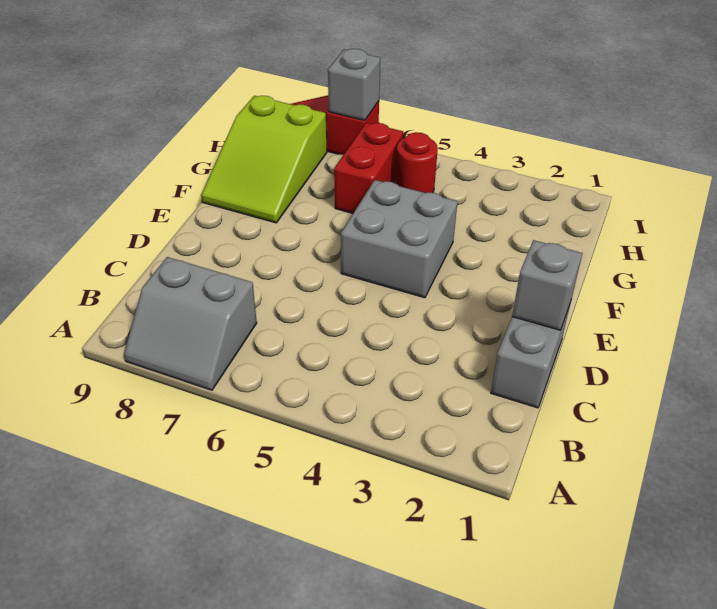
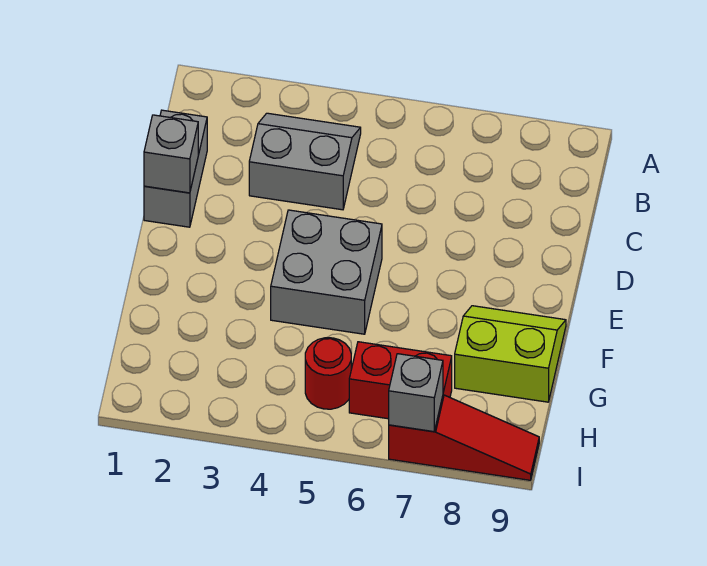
grey slope A7:B8 level 1 top B -> grey slope B3:C4 level 1 top C
lime slope F8:H9 level 1 top H -> lime slope F8:G9 level 1 top G
red brick G6:H6 level 1 -> red brick H6:H7 level 1

